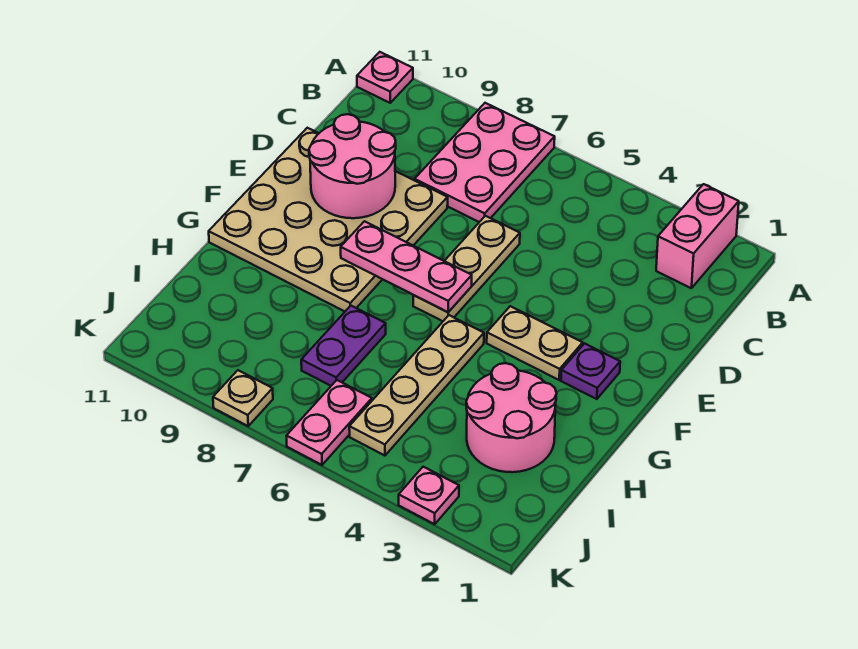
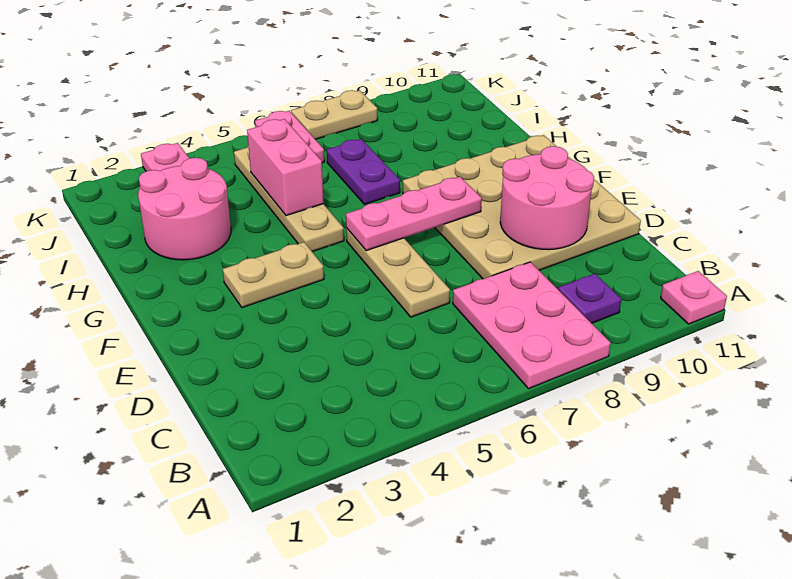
pink brick A2:B2 level 1 -> pink brick H5:I5 level 2
purple plate F2 level 1 -> purple plate B9 level 1
tan plate K8 level 1 -> tan plate K7:K8 level 1

